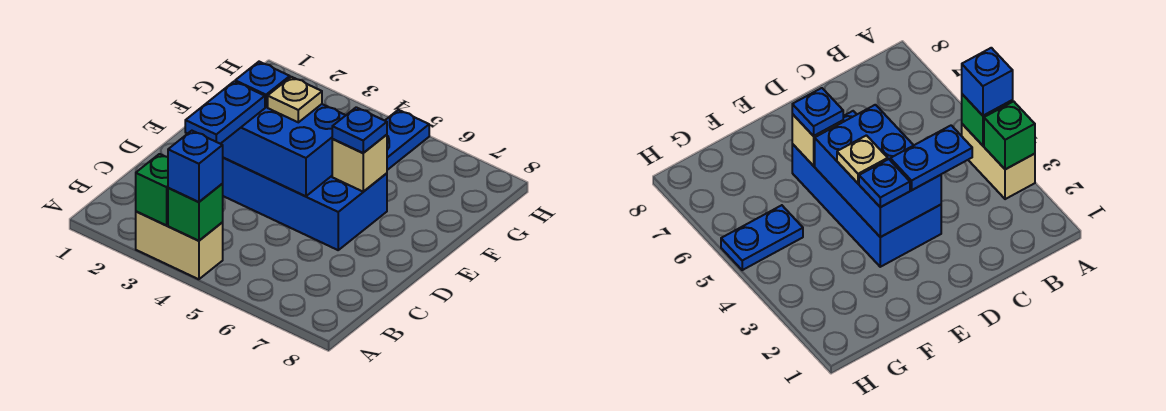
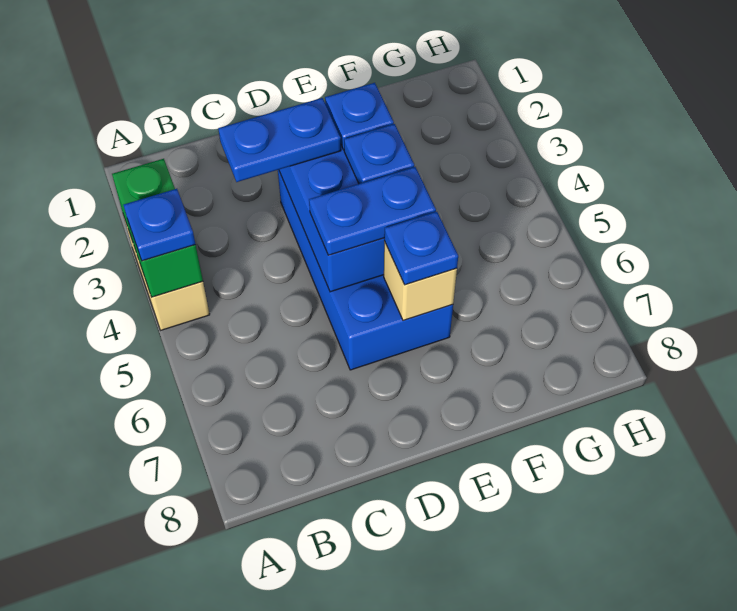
blue brick A4 level 3 -> blue plate A4 level 3
tan plate E4 level 3 -> blue plate E4 level 3
blue plate G5:H5 level 1 -> blue plate D5:E5 level 3

